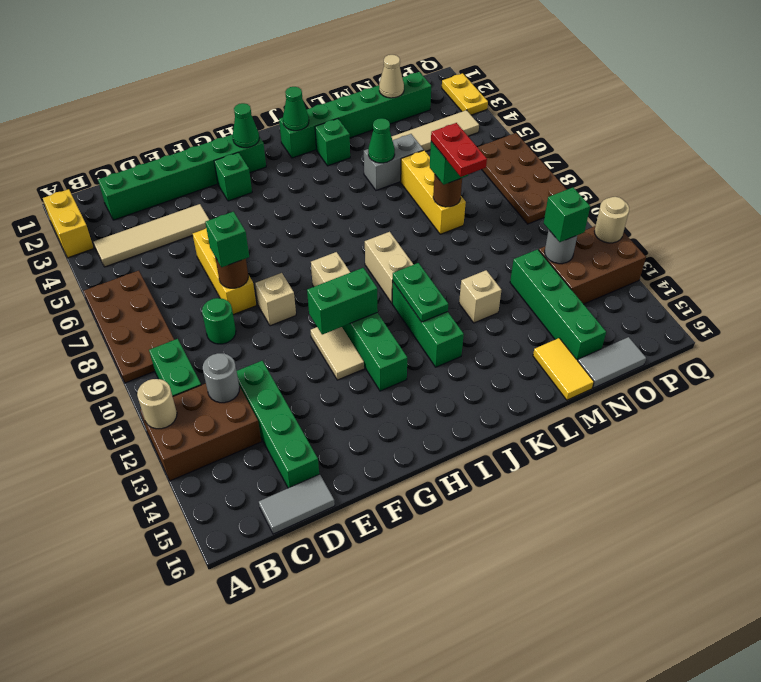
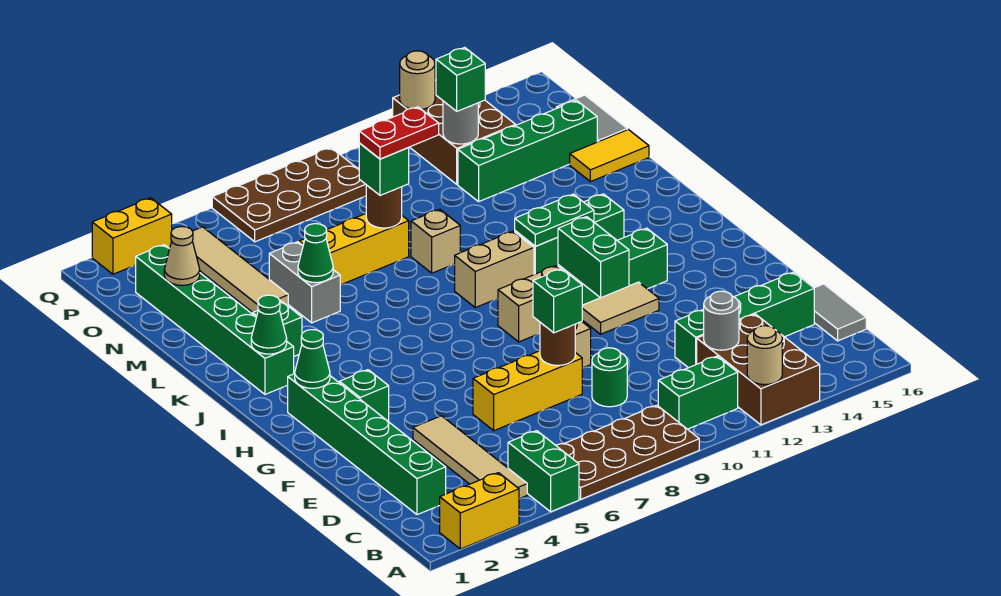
none -> green brick A5:B5 level 1
tan brick L12 level 1 -> tan brick L9 level 1
yellow plate Q2:Q3 level 1 -> yellow brick Q2:Q3 level 1

